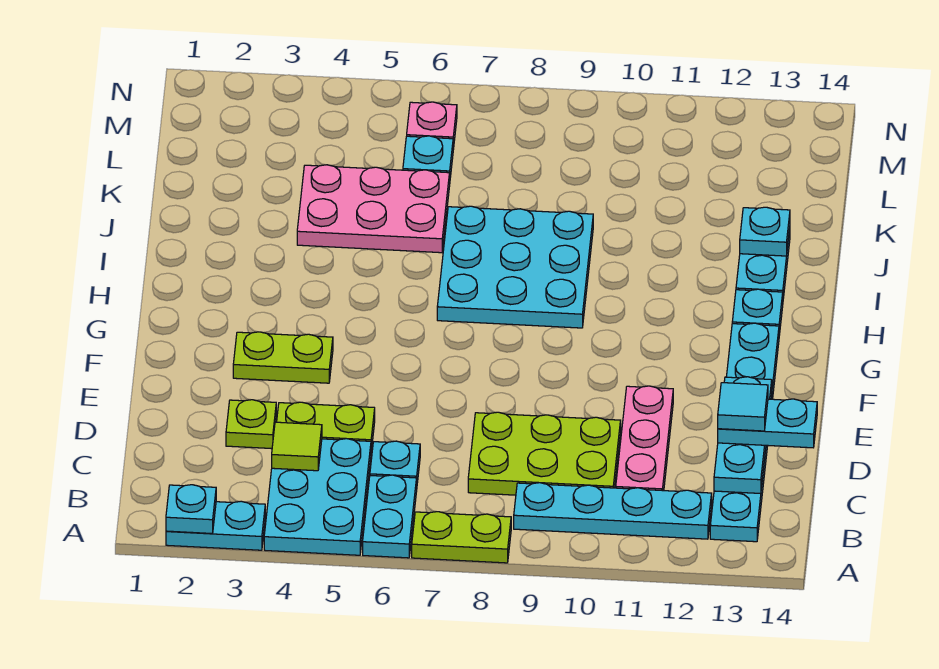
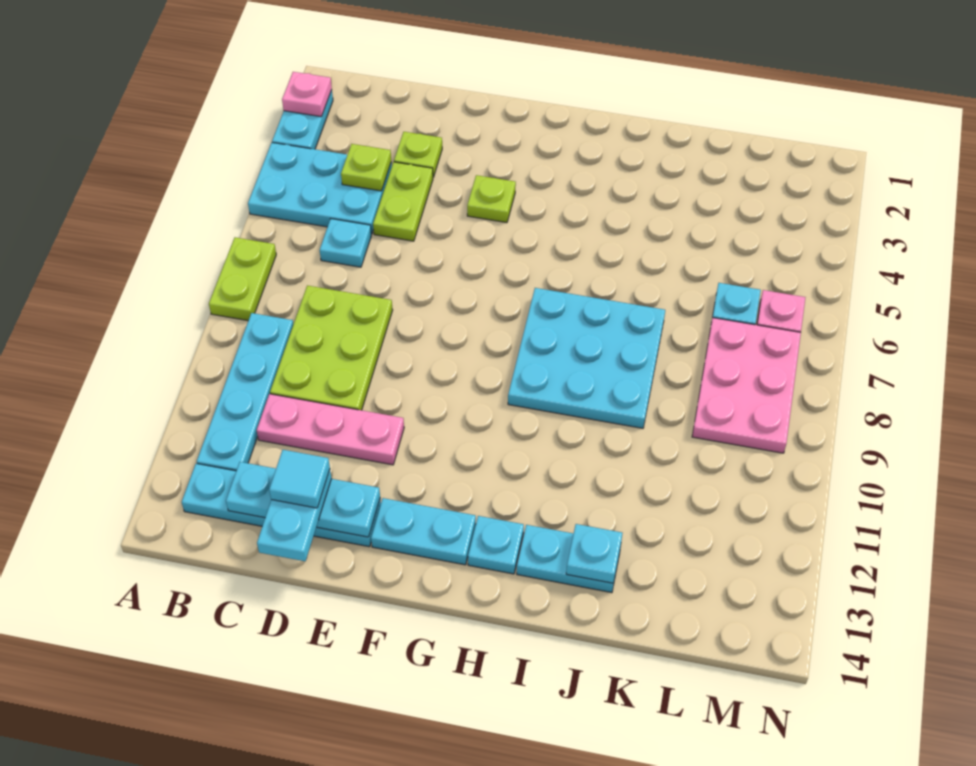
cyan plate A2 level 2 -> pink plate A2 level 2
cyan plate A6:B6 level 1 -> none
lime tile C4 level 2 -> lime plate C4 level 2
lime plate F3:F4 level 1 -> lime plate F4 level 1
pink plate J4:K6 level 1 -> pink plate L7:M9 level 1

